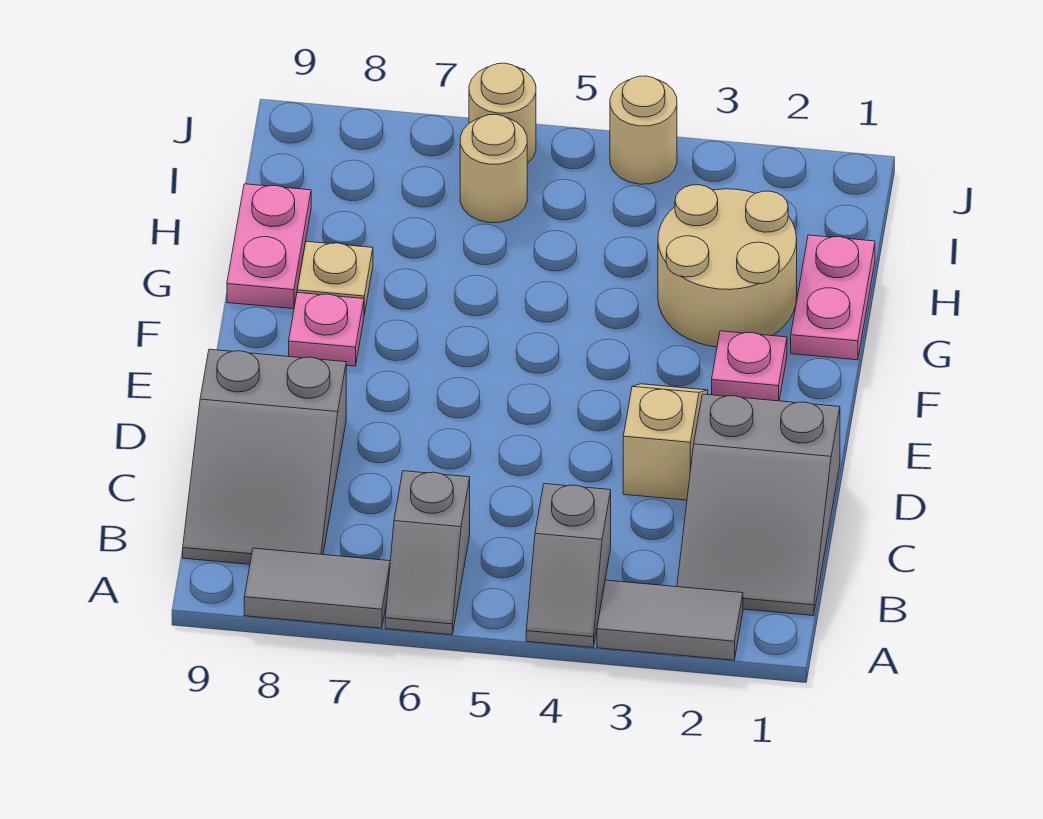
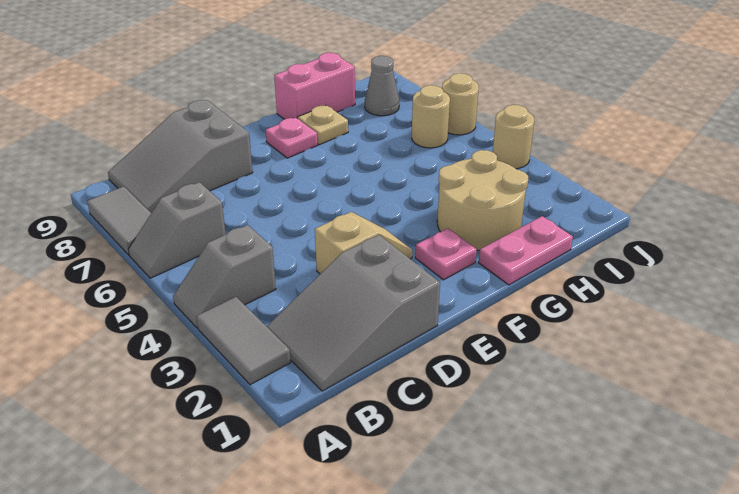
pink plate G9:H9 level 1 -> pink brick G9:H9 level 1
none -> grey cone I8 level 1

